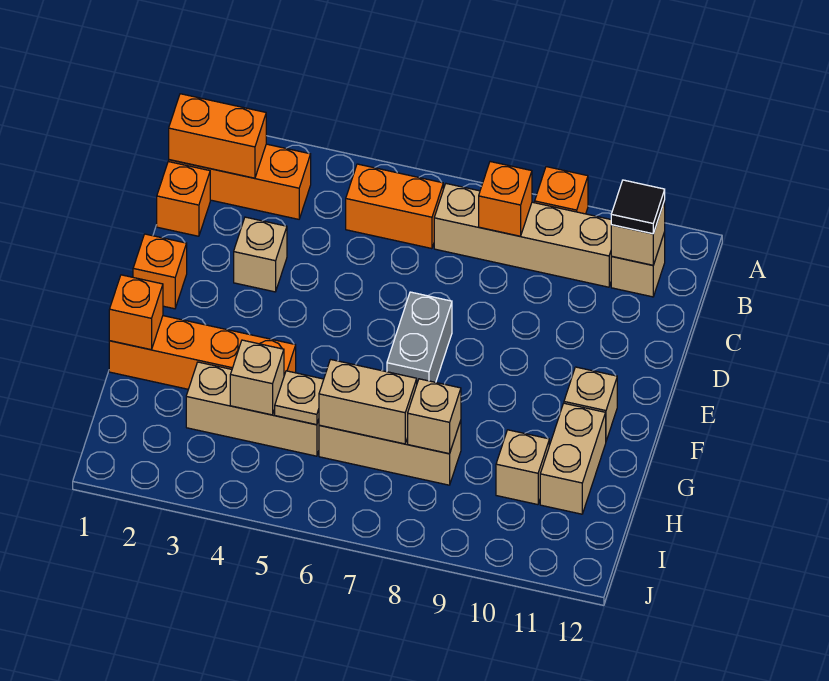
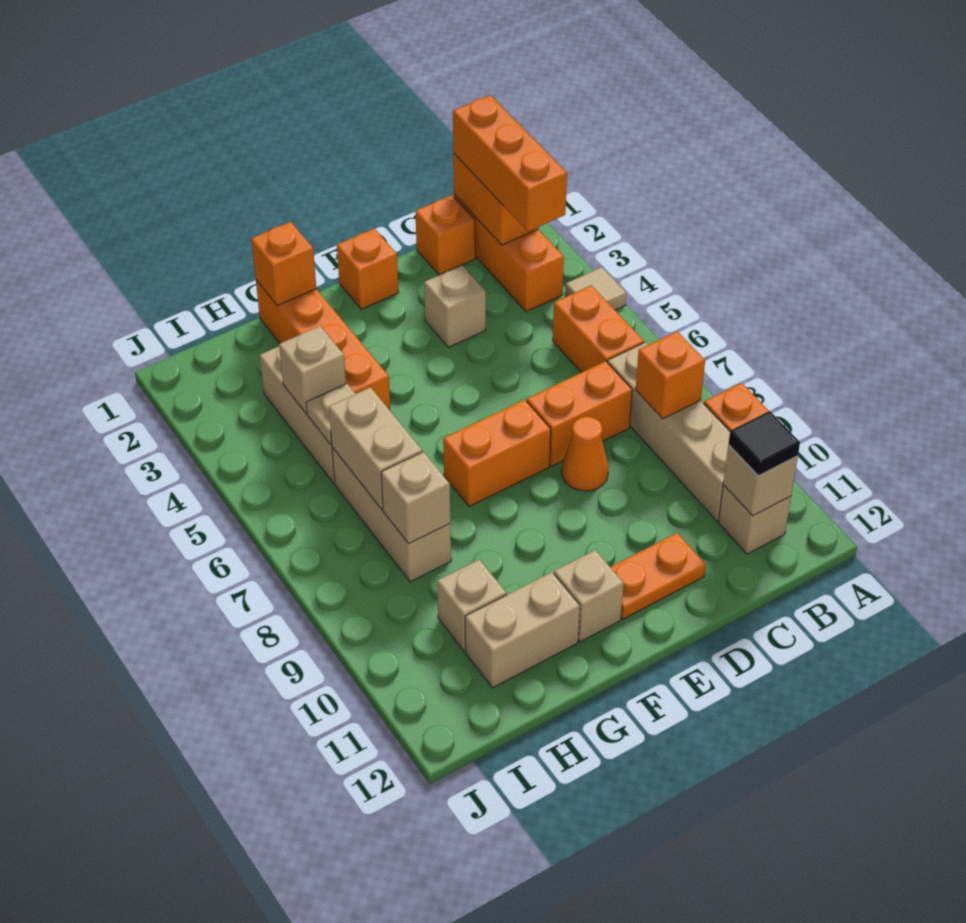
none -> tan tile A4 level 1
none -> orange brick B1:B3 level 3
none -> orange brick C7:D7 level 1
none -> orange cone D8 level 1
none -> orange plate D11:E11 level 1
grey brick E7:F7 level 1 -> orange brick E7:F7 level 1

